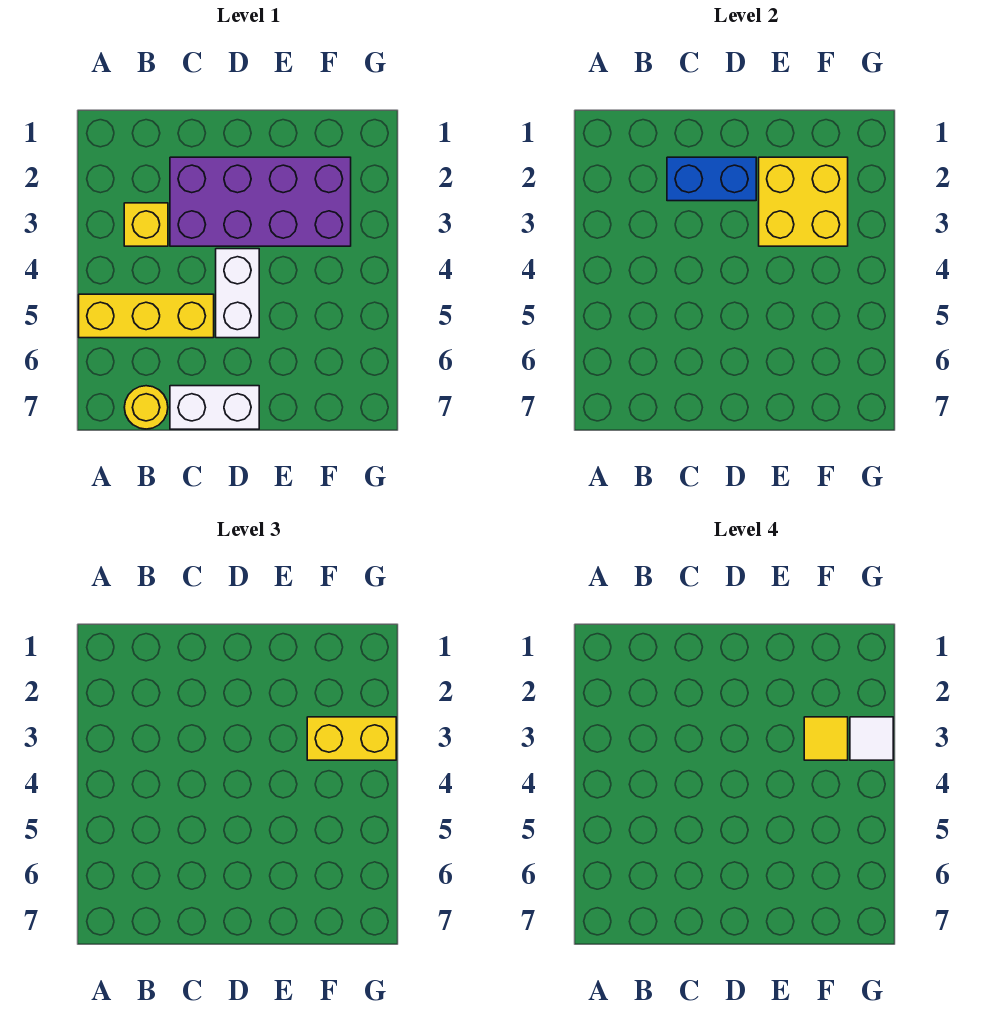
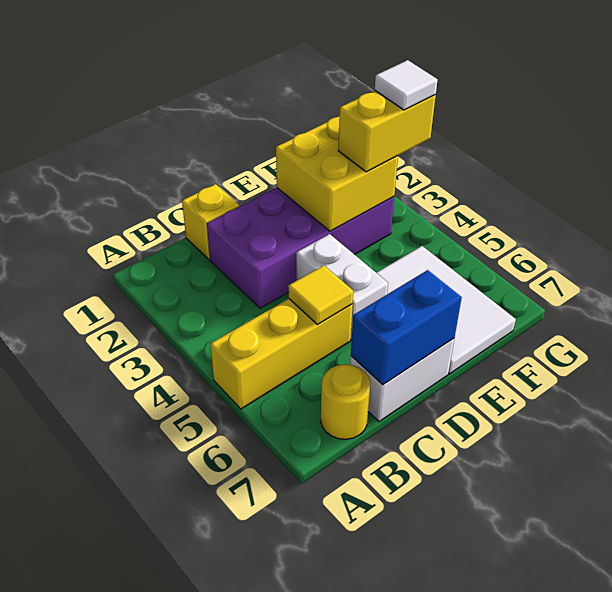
yellow brick B3 level 1 -> yellow brick C1 level 1
blue brick C2:D2 level 2 -> blue brick C7:D7 level 2
none -> white tile E5:F7 level 1
yellow tile F3 level 4 -> yellow tile C5 level 2

